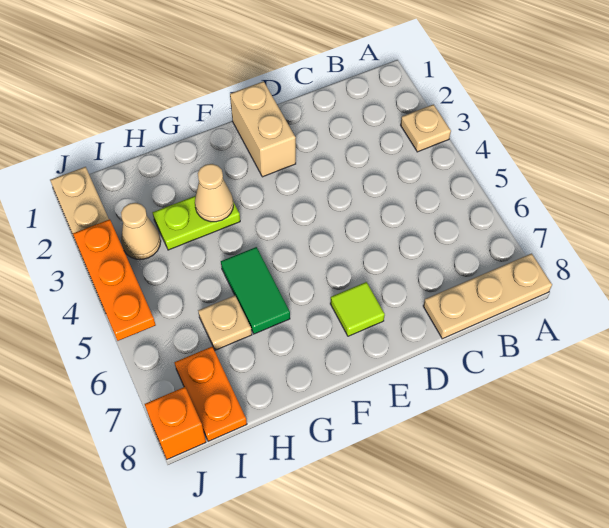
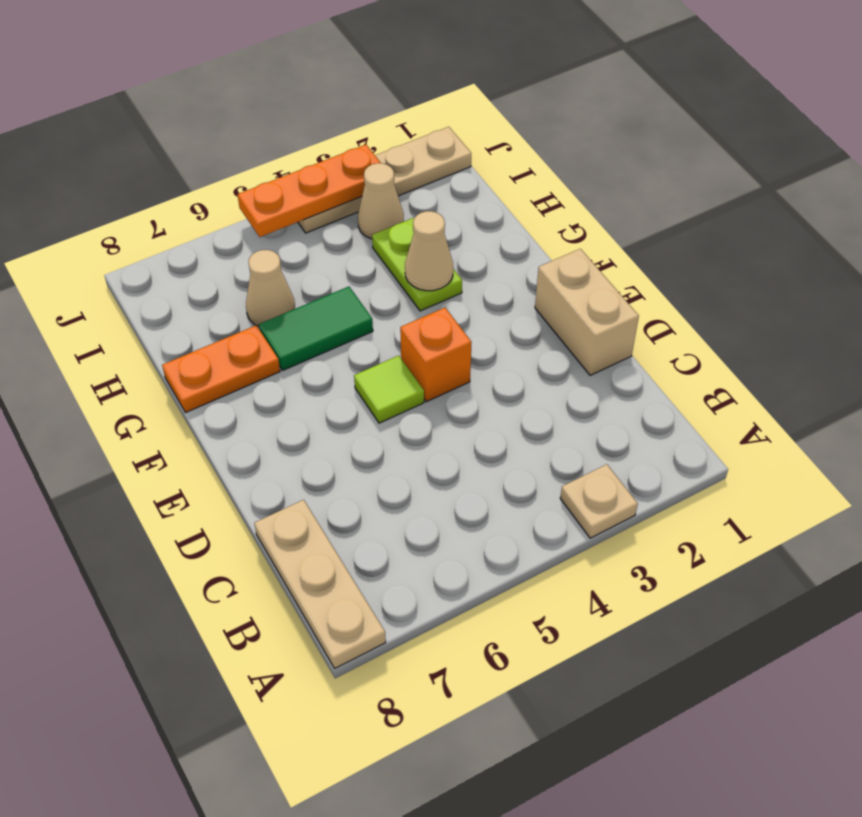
tan brick E1:E2 level 1 -> tan brick D1:E1 level 1
lime tile E7 level 1 -> lime tile E5 level 1
tan plate H6 level 1 -> tan cone H6 level 1
orange plate I7:I8 level 1 -> orange plate G7:G8 level 1
orange brick J8 level 1 -> orange brick E4 level 1

